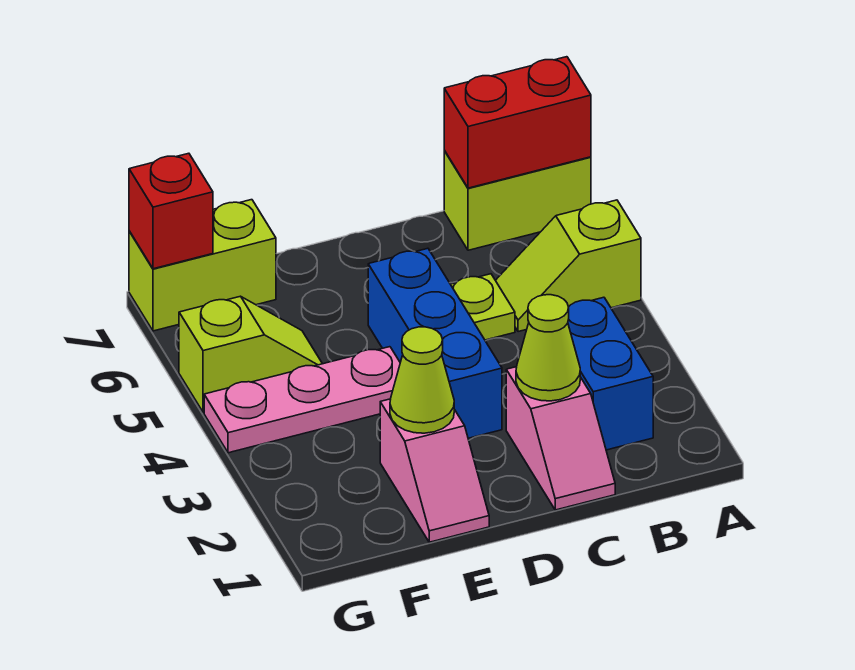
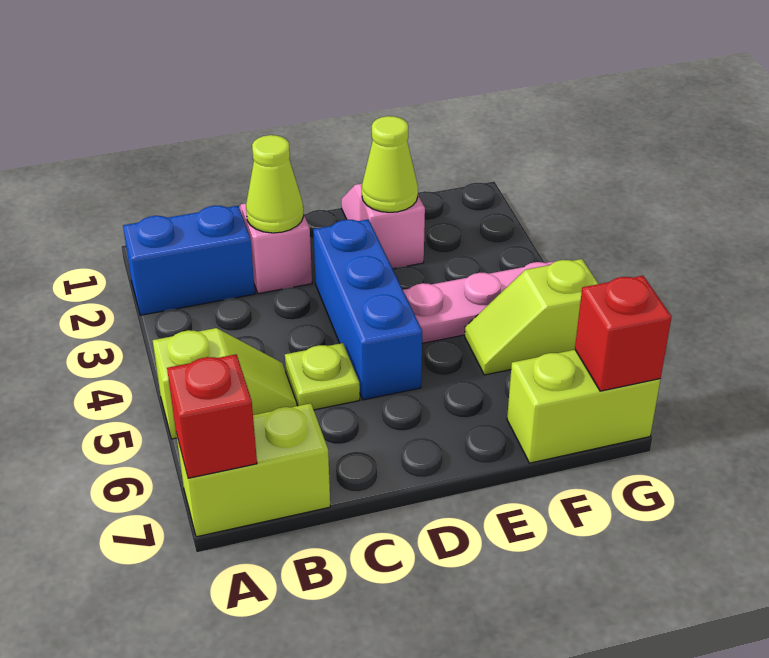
red brick A7:B7 level 2 -> red brick A7 level 2
blue brick B2:B3 level 1 -> blue brick A2:B2 level 1

